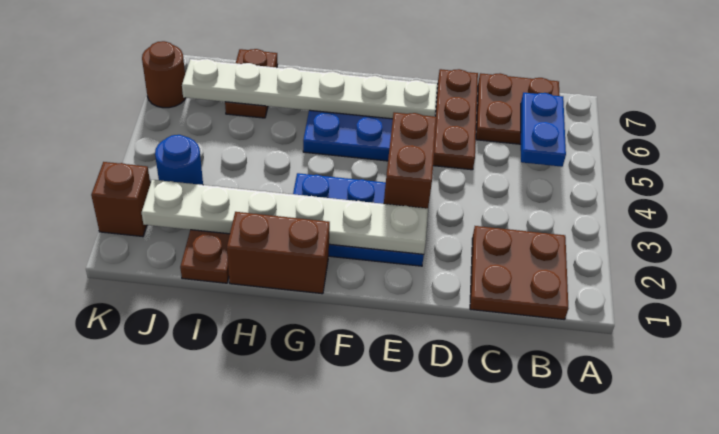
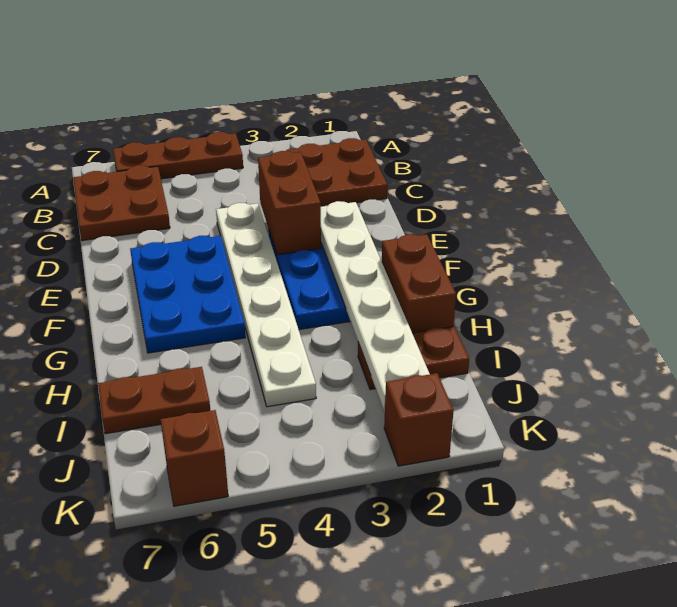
blue plate B5:B6 level 2 -> none
brown plate D5:D7 level 1 -> brown plate A4:A6 level 1
brown brick E3:E4 level 2 -> brown brick D3:E3 level 2
white plate E6:J6 level 2 -> white plate D4:I4 level 1
blue round brick J3 level 1 -> none
brown round brick K6 level 1 -> brown brick K6 level 1

